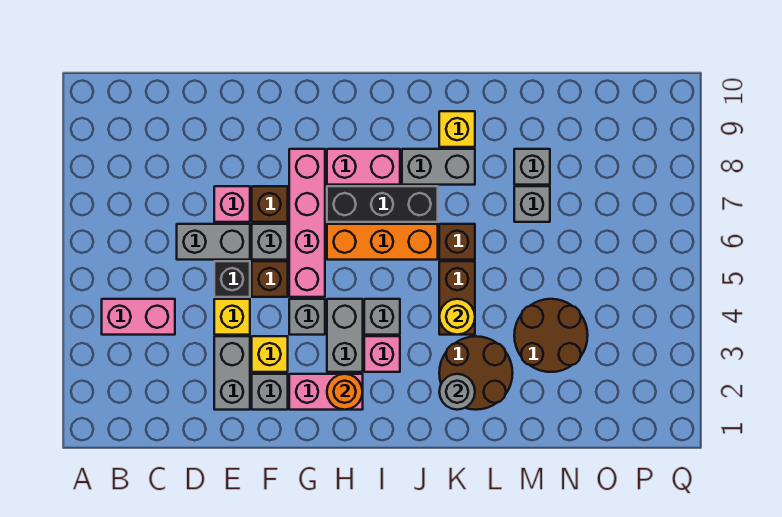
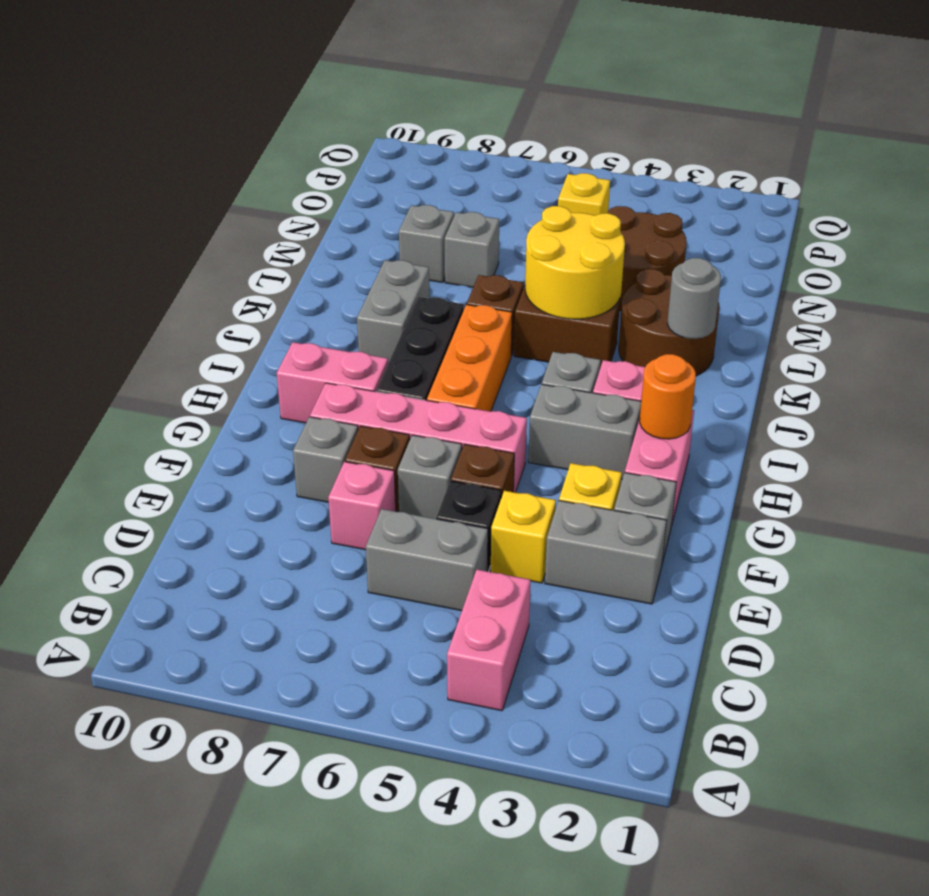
grey brick D6:E6 level 1 -> grey brick D5:D6 level 1
grey brick G4 level 1 -> grey brick F8 level 1
pink brick H8:I8 level 1 -> pink brick H8:H9 level 1
yellow round brick K4 level 2 -> yellow round brick K4:L5 level 2
yellow brick K9 level 1 -> yellow brick O5 level 1

